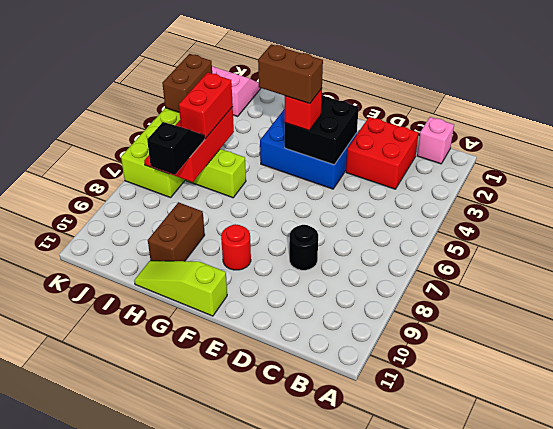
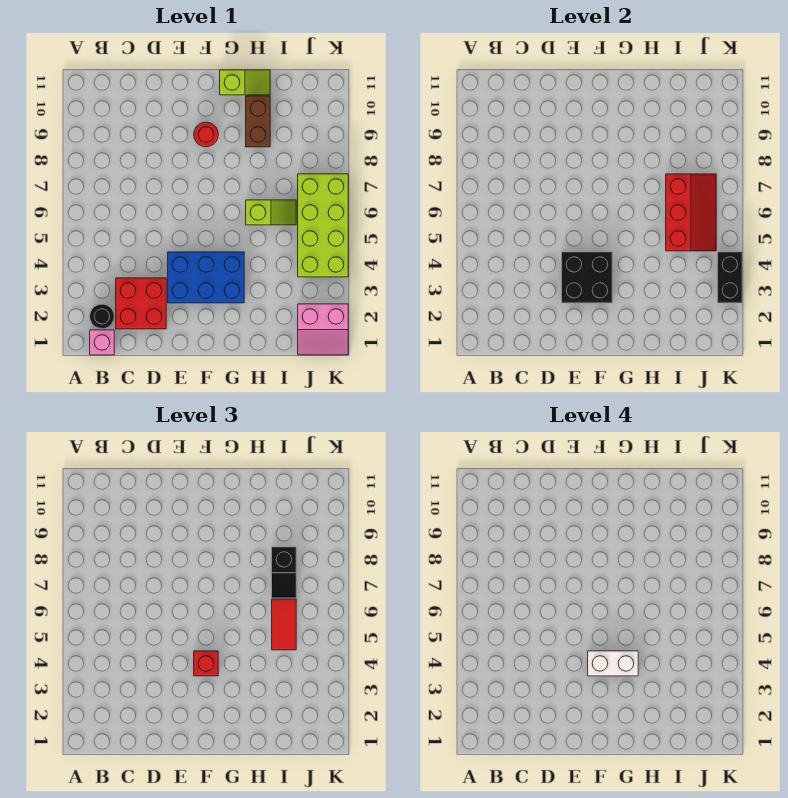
black round brick D8 level 1 -> black round brick B2 level 1
brown brick F4:G4 level 4 -> white brick F4:G4 level 4
lime slope F11:H11 level 1 top F -> lime slope G11:H11 level 1 top G
red brick I5:I6 level 3 -> red tile I5:I6 level 3
brown brick K3:K4 level 2 -> black brick K3:K4 level 2

